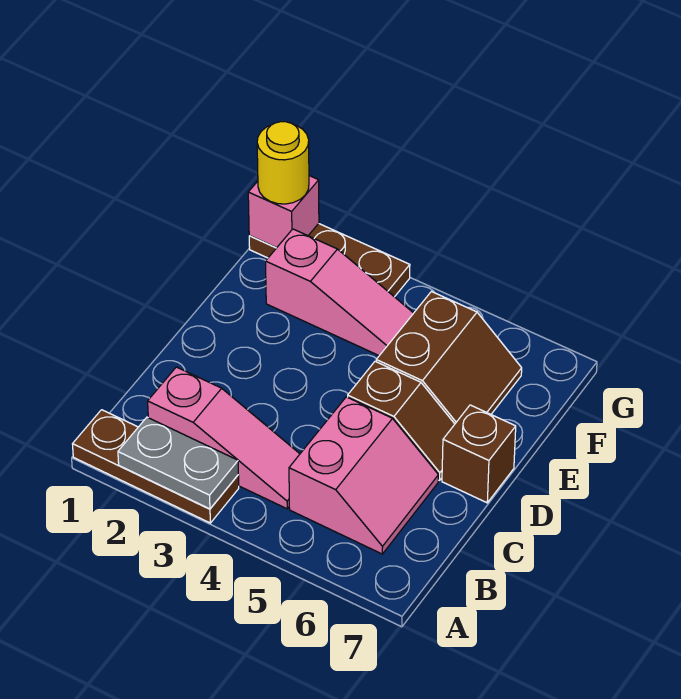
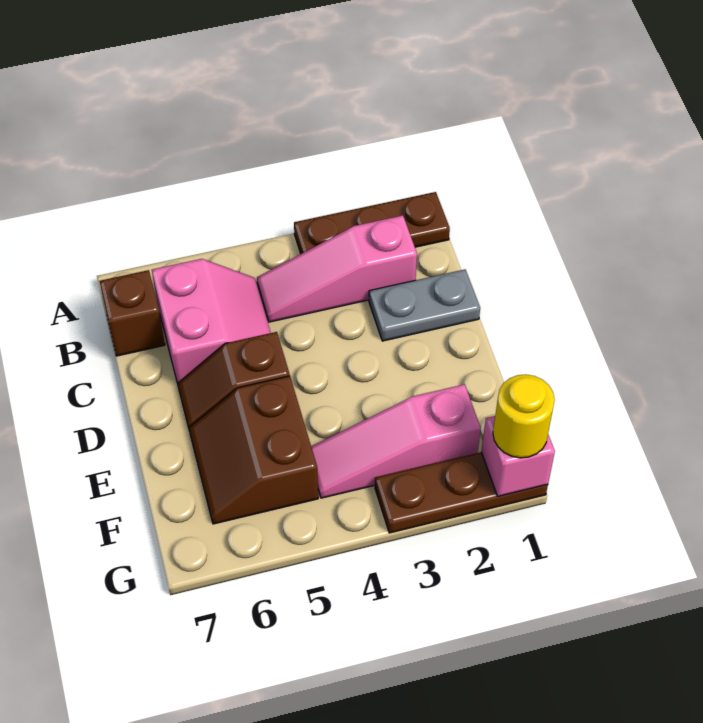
grey plate A2:A3 level 2 -> grey plate C1:C2 level 1
pink slope B5:C6 level 1 top 5 -> pink slope B5:C6 level 1 top 6
brown brick D7 level 1 -> brown brick B7 level 1

